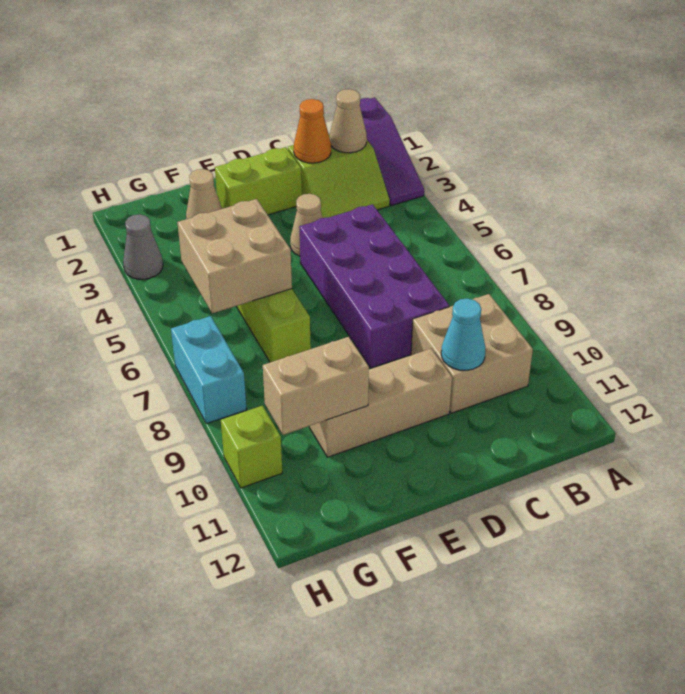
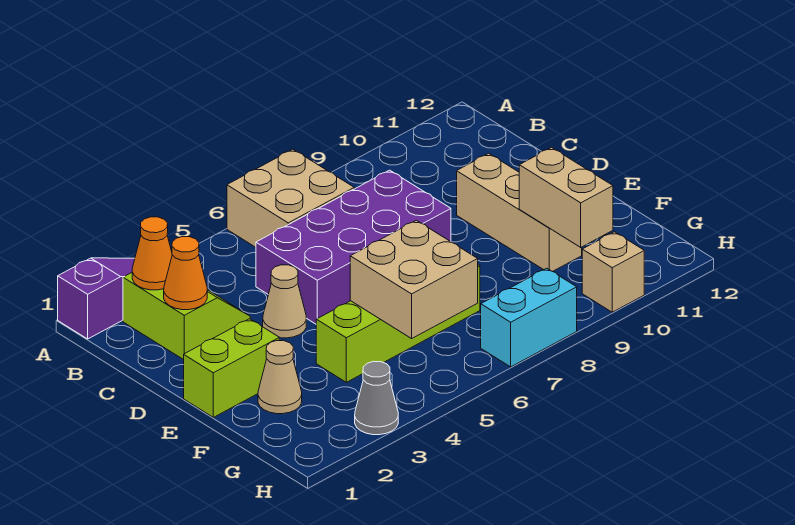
tan cone B2 level 2 -> orange cone B2 level 2
tan brick B9:C10 level 1 -> tan brick A6:B7 level 1
cyan cone C10 level 2 -> none
lime brick D2:E2 level 1 -> lime brick E1:E2 level 1
lime brick H10 level 1 -> tan brick H10 level 1

